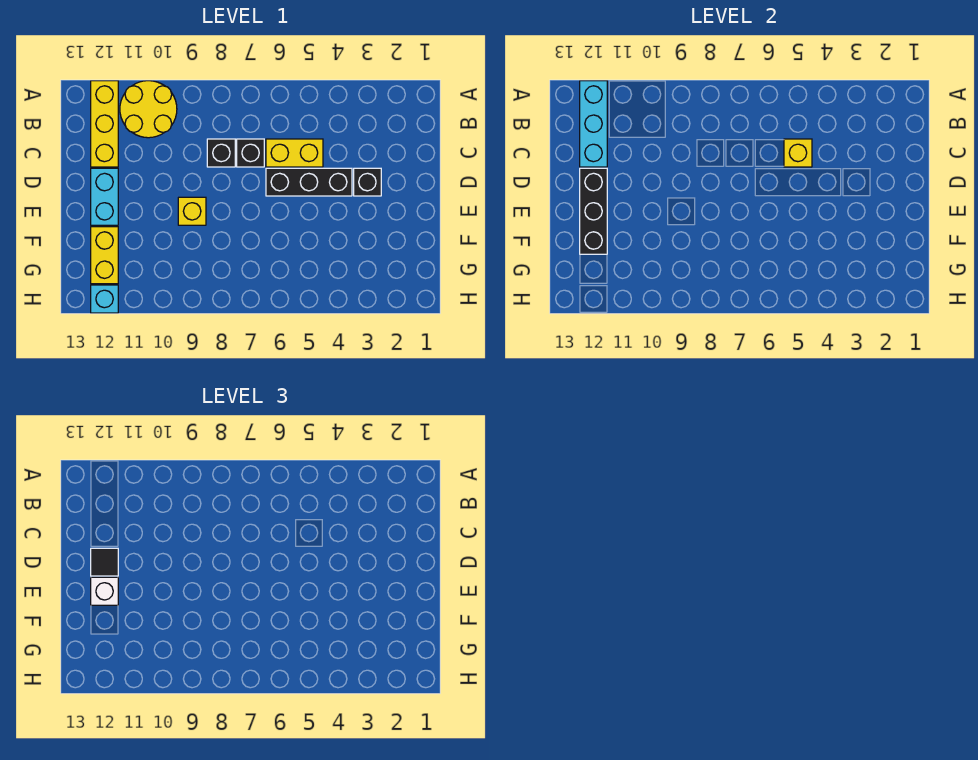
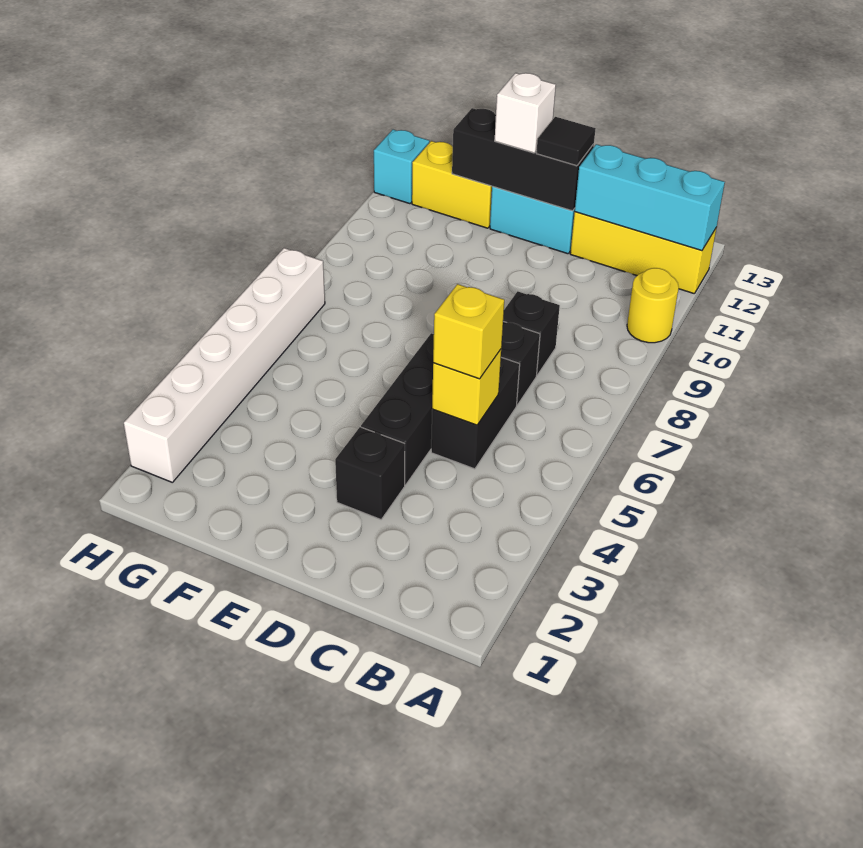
yellow round brick A10:B11 level 1 -> yellow round brick A10 level 1
yellow brick C5:C6 level 1 -> black brick C5:C6 level 1
yellow brick E9 level 1 -> yellow brick C5 level 3
none -> white brick H2:H7 level 1

